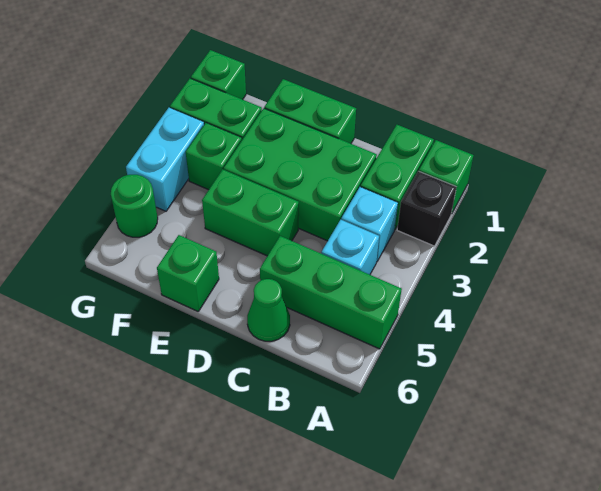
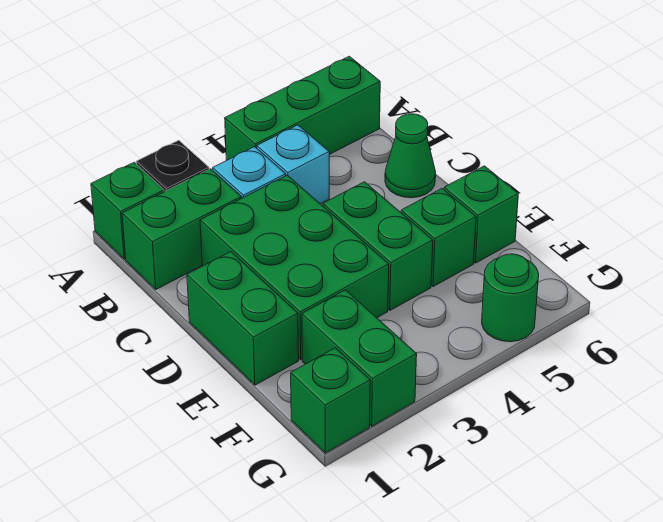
green brick A5:C5 level 1 -> green brick A4:A6 level 1
green brick F3 level 1 -> green brick E5 level 1
cyan brick G3:G4 level 1 -> none

